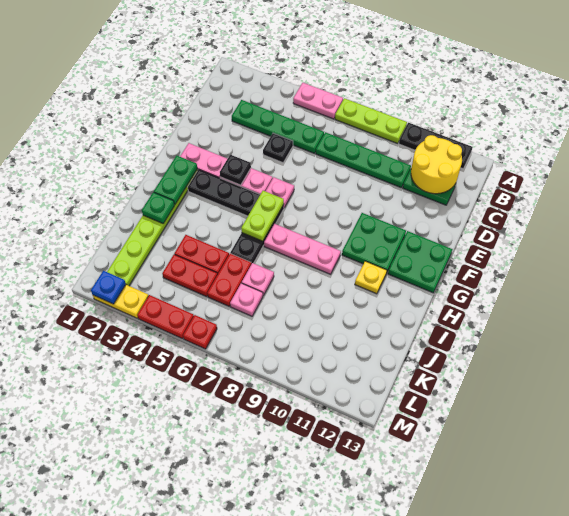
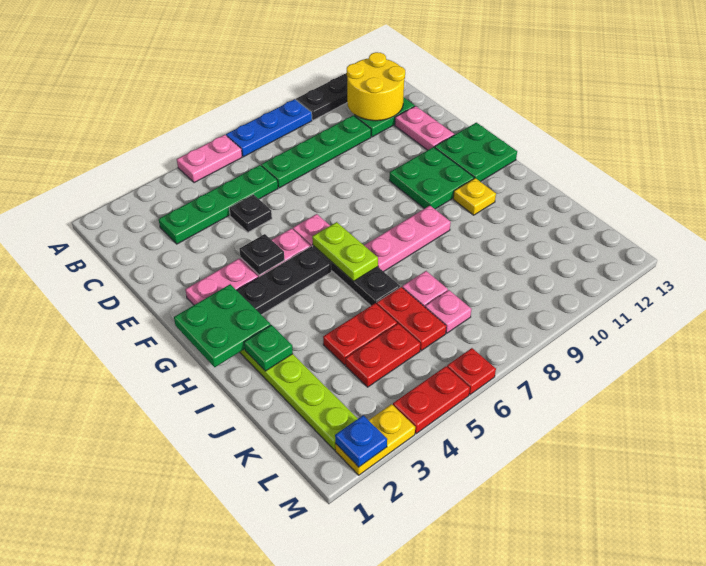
lime plate A7:A9 level 1 -> blue plate A7:A9 level 1
none -> pink plate D12:E12 level 1
green plate G2:H2 level 2 -> green plate G1:H2 level 2

